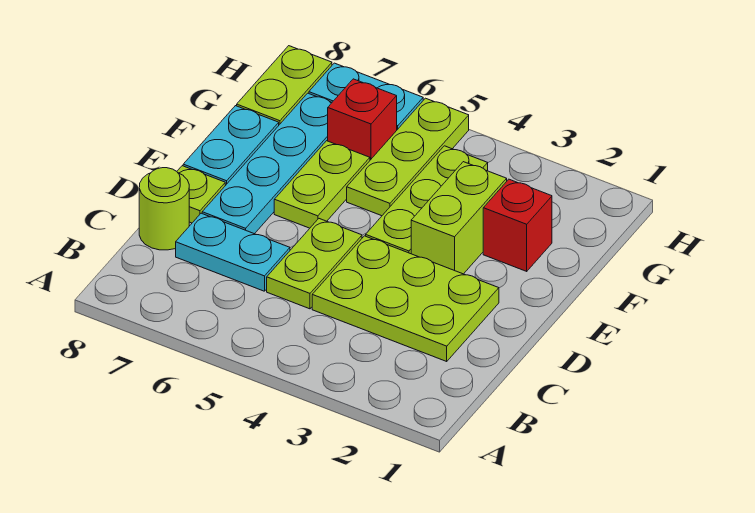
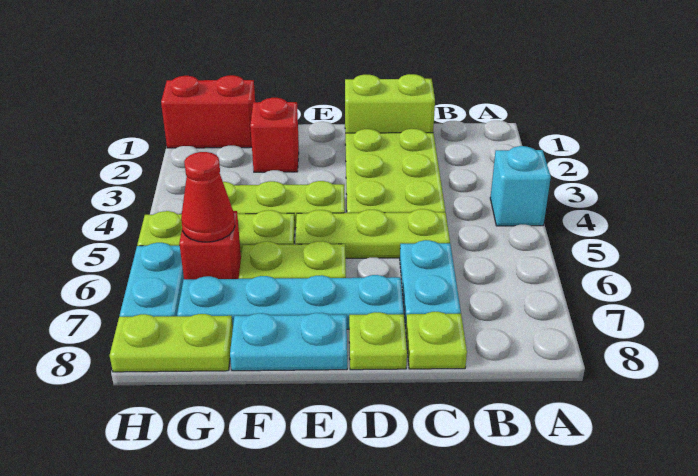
none -> cyan brick A4 level 1
lime plate C5:D5 level 1 -> lime plate C5:E5 level 1
lime round brick C8 level 1 -> lime plate C8 level 1
lime brick E3:F3 level 1 -> lime brick C1:D1 level 1
none -> red brick G1:H1 level 1
none -> red cone G6 level 2

